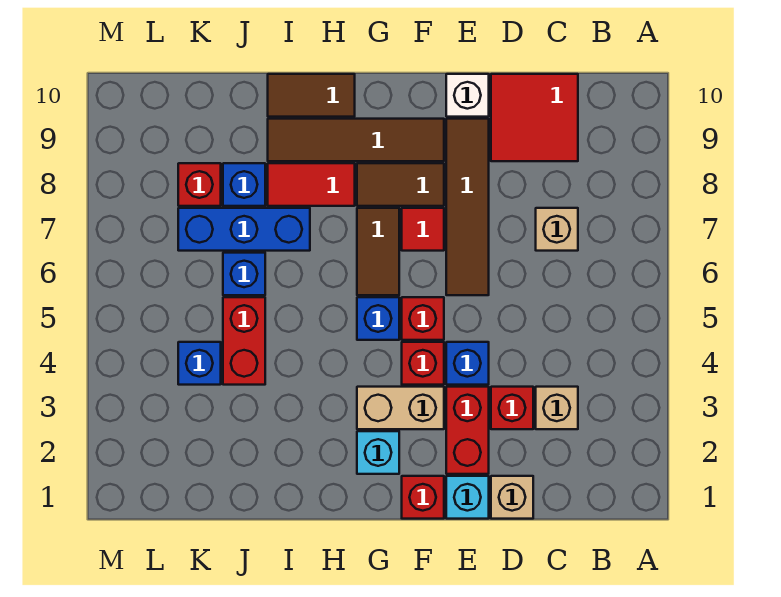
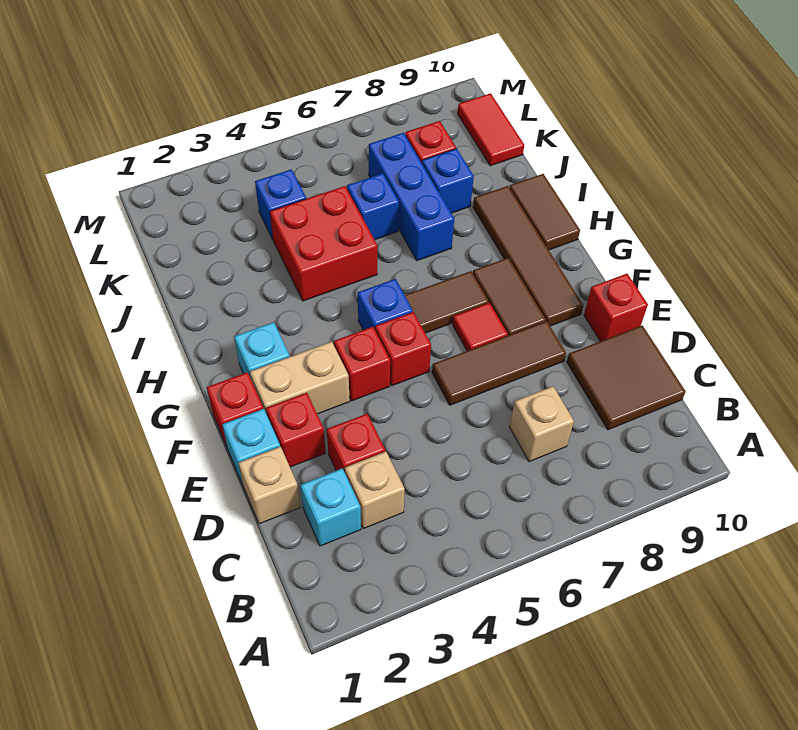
none -> cyan brick C2 level 1
red tile C9:D10 level 1 -> brown tile C9:D10 level 1
red brick E2:E3 level 1 -> red brick E2 level 1
blue brick E4 level 1 -> none
brown tile E6:E9 level 1 -> brown tile E6:E8 level 1
white brick E10 level 1 -> red brick E10 level 1
tan brick F3:G3 level 1 -> tan brick F2:F3 level 1
red tile H8:I8 level 1 -> red tile K10:L10 level 1
red brick J4:J5 level 1 -> red brick I4:J5 level 1

